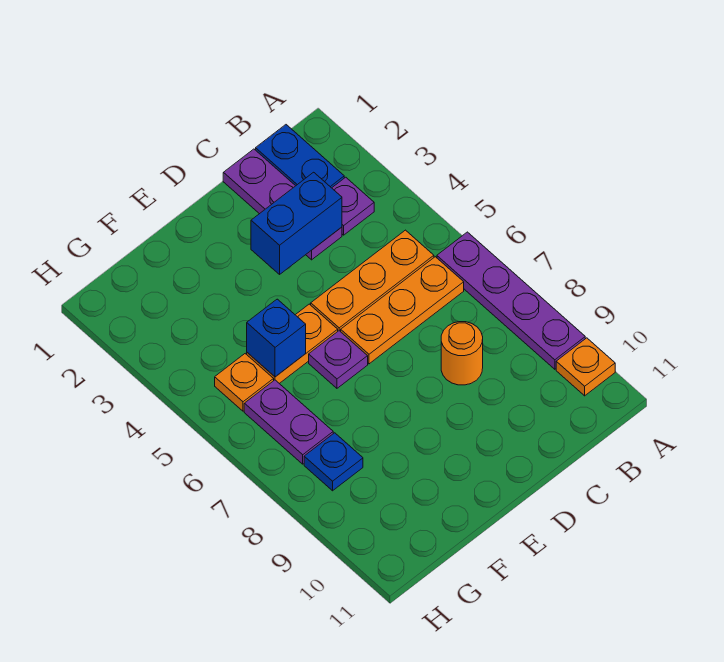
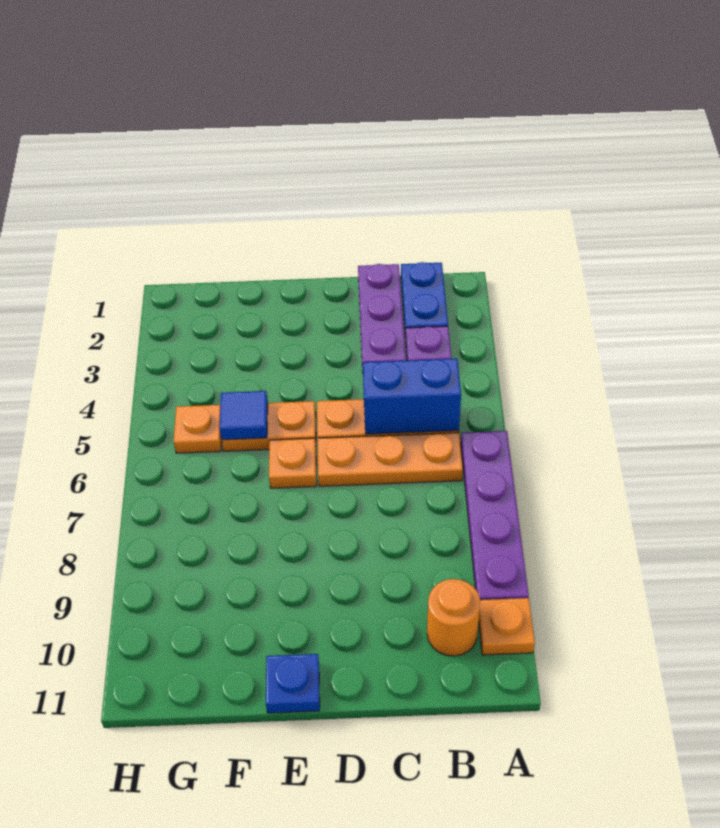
blue brick C3:D3 level 2 -> blue brick B5:C5 level 2
orange round brick C8 level 1 -> orange round brick B10 level 1
purple plate E6 level 1 -> orange plate E6 level 1
blue brick F5 level 2 -> blue tile F5 level 2
purple plate G6:G7 level 1 -> none
blue plate G8 level 1 -> blue plate E11 level 1

